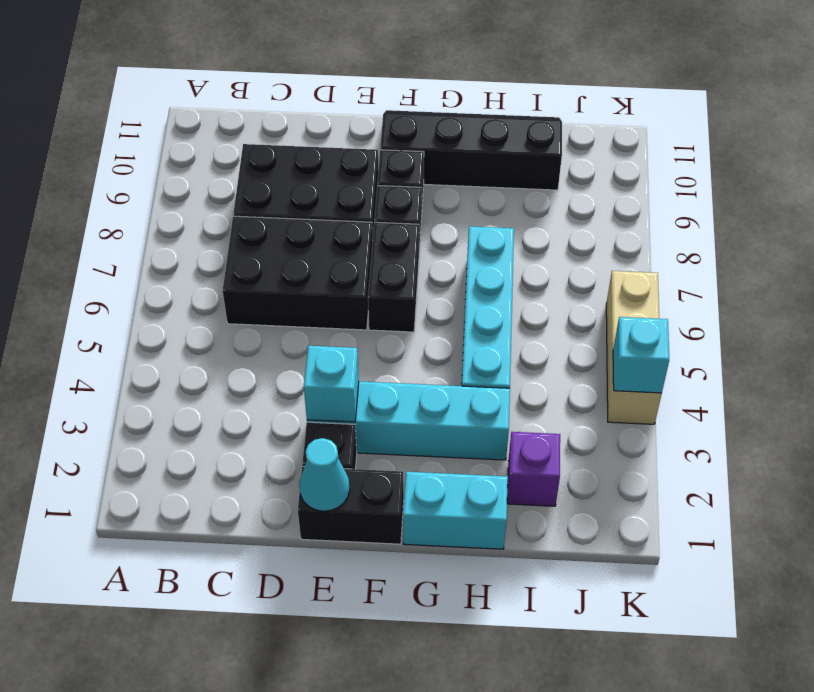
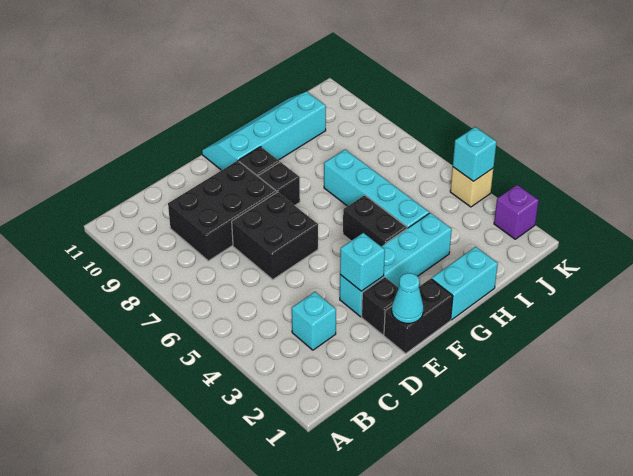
none -> cyan brick C3 level 1
black brick C6:E7 level 1 -> black brick D6:E7 level 1
black brick F6:F7 level 1 -> black brick G4:G5 level 1
black slope F10:I11 level 1 top 10 -> cyan slope F10:I11 level 1 top 10
purple brick I2 level 1 -> purple brick K2 level 1
tan brick K4:K6 level 1 -> tan brick K4 level 1

